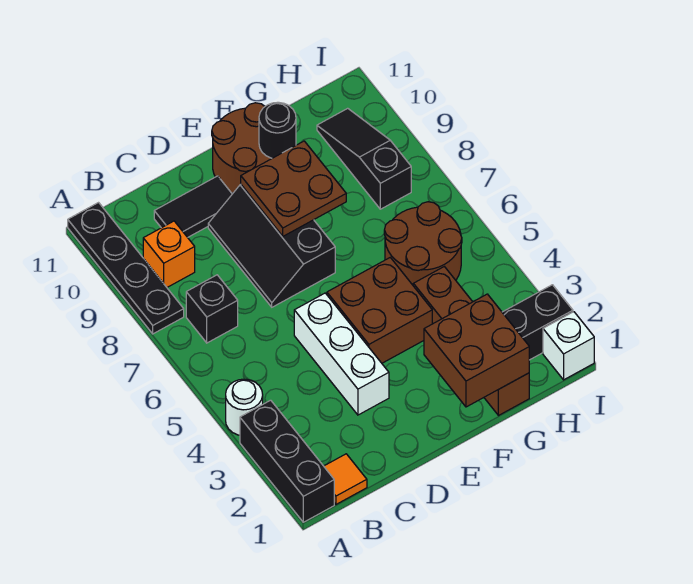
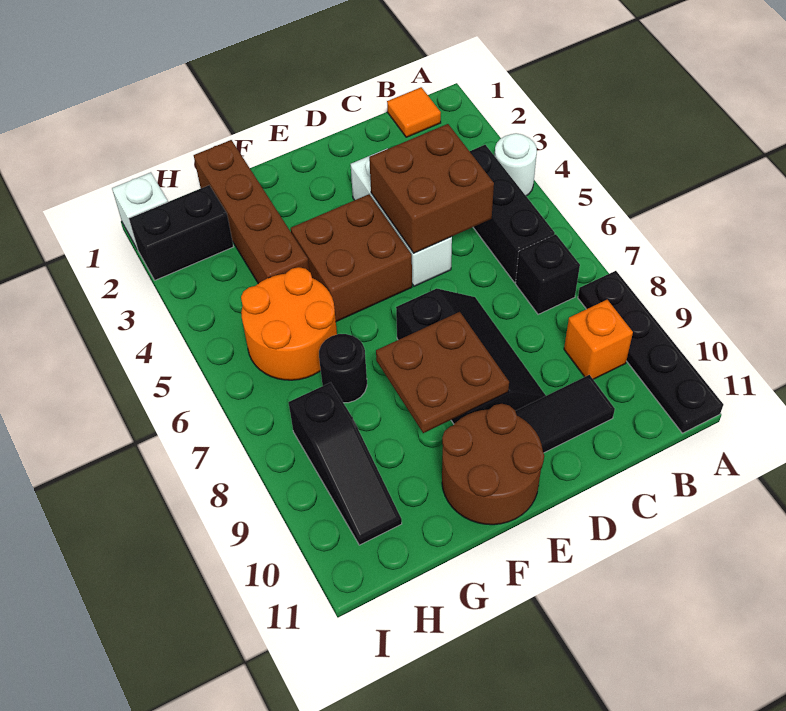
black brick A1:A3 level 1 -> black brick B4:B6 level 1
brown brick F1:G2 level 2 -> brown brick C4:D5 level 2
black round brick F10 level 2 -> black round brick G7 level 1
brown round brick G5:H6 level 1 -> orange round brick G5:H6 level 1

